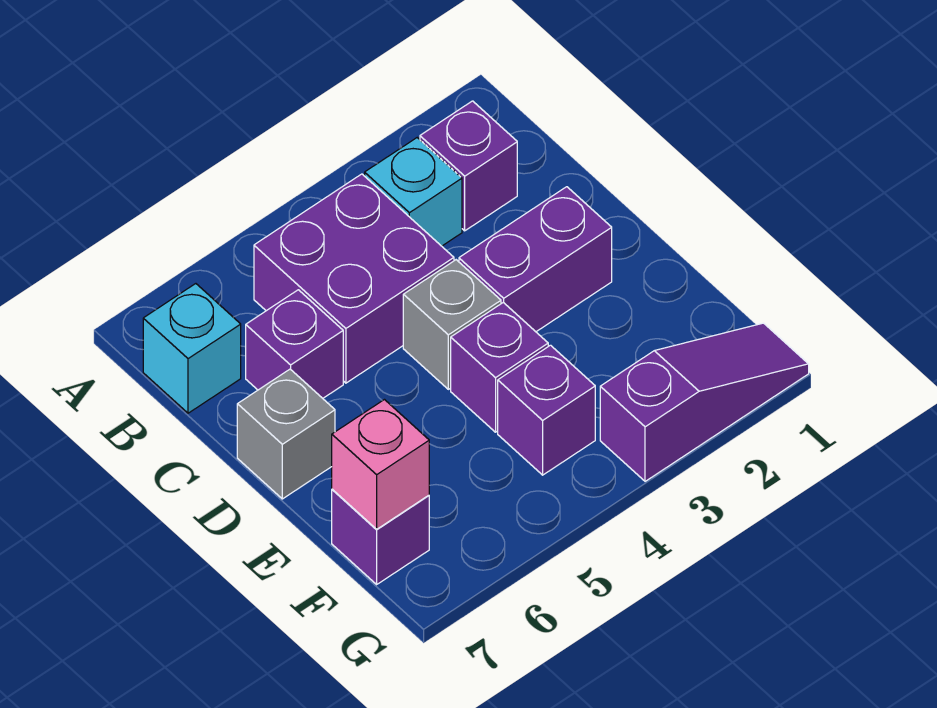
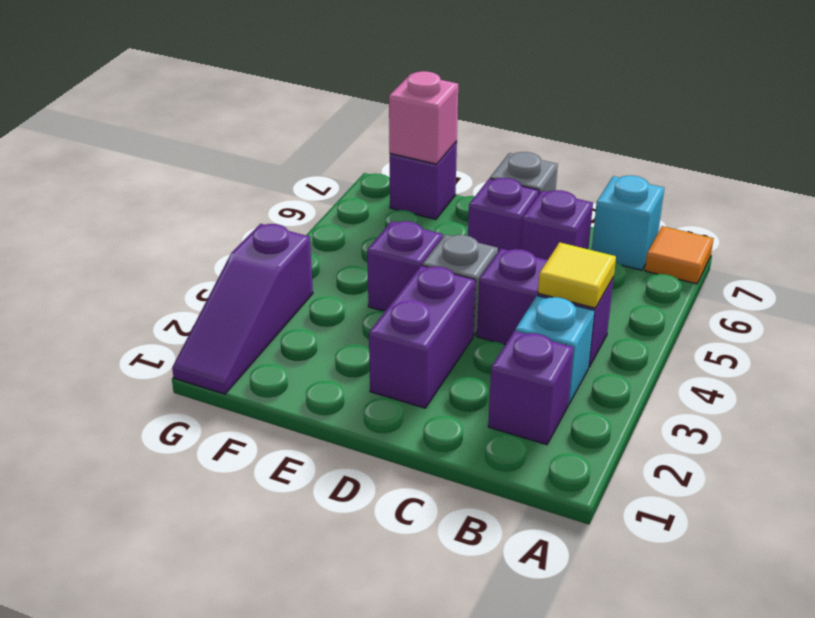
none -> orange tile A7 level 1
purple brick B4:C5 level 1 -> purple brick B4:C4 level 1
none -> yellow tile B4 level 2
purple brick F4 level 1 -> purple brick D6 level 1

